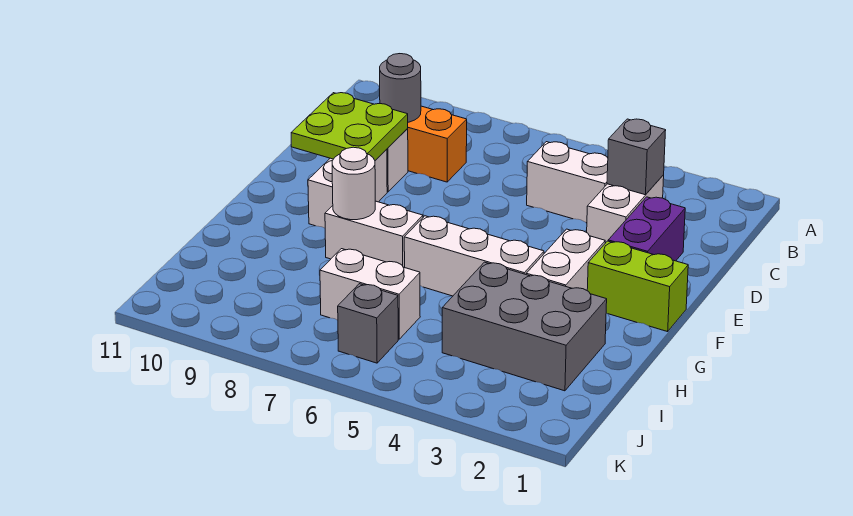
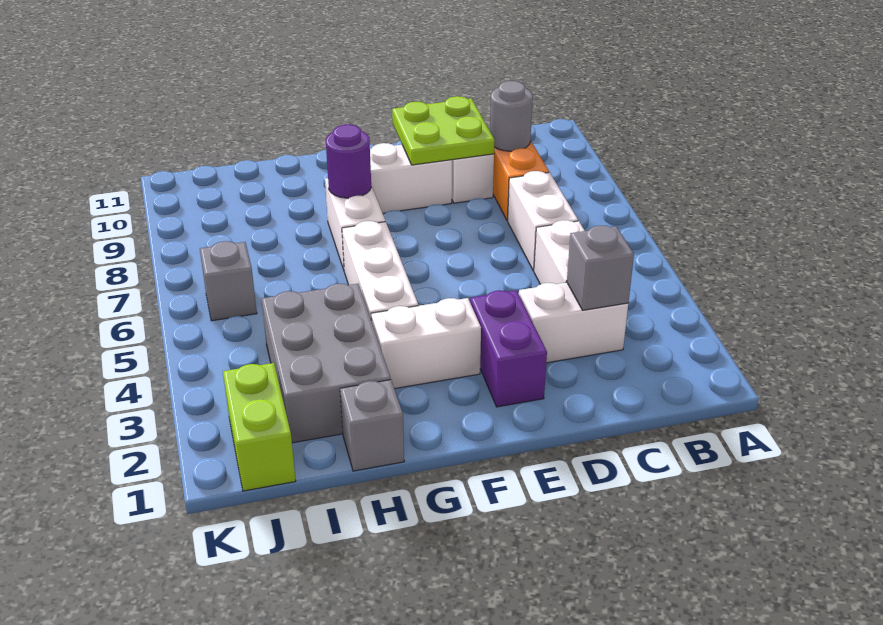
purple brick D2:E2 level 1 -> purple brick E2:E3 level 1
lime brick F1:F2 level 1 -> lime brick J1:J2 level 1
white round brick G8 level 2 -> purple round brick G8 level 2
none -> grey brick H1 level 1
white brick I6:I7 level 1 -> white brick C6:C7 level 1

